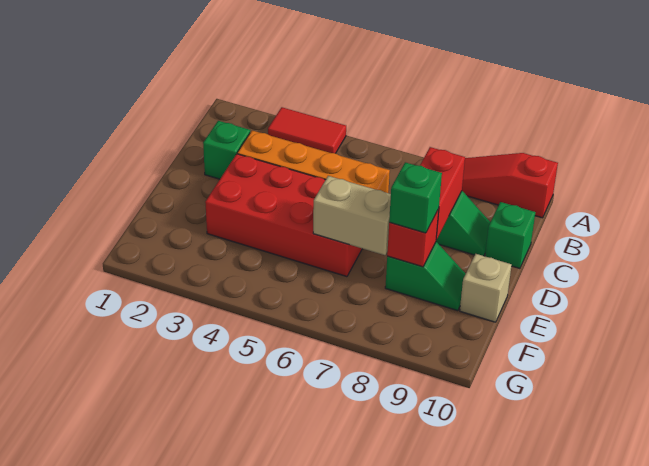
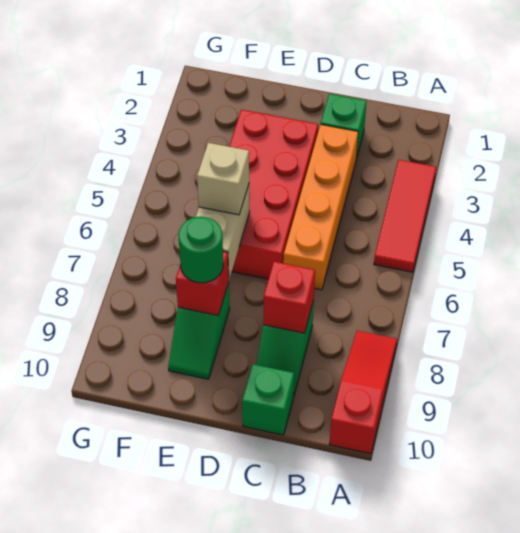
red tile A3:A4 level 1 -> red tile A3:A5 level 1
red brick C8:D8 level 2 -> red brick C8 level 2
green brick E8 level 3 -> green round brick E8 level 3
tan brick E10 level 1 -> tan brick E6 level 3

